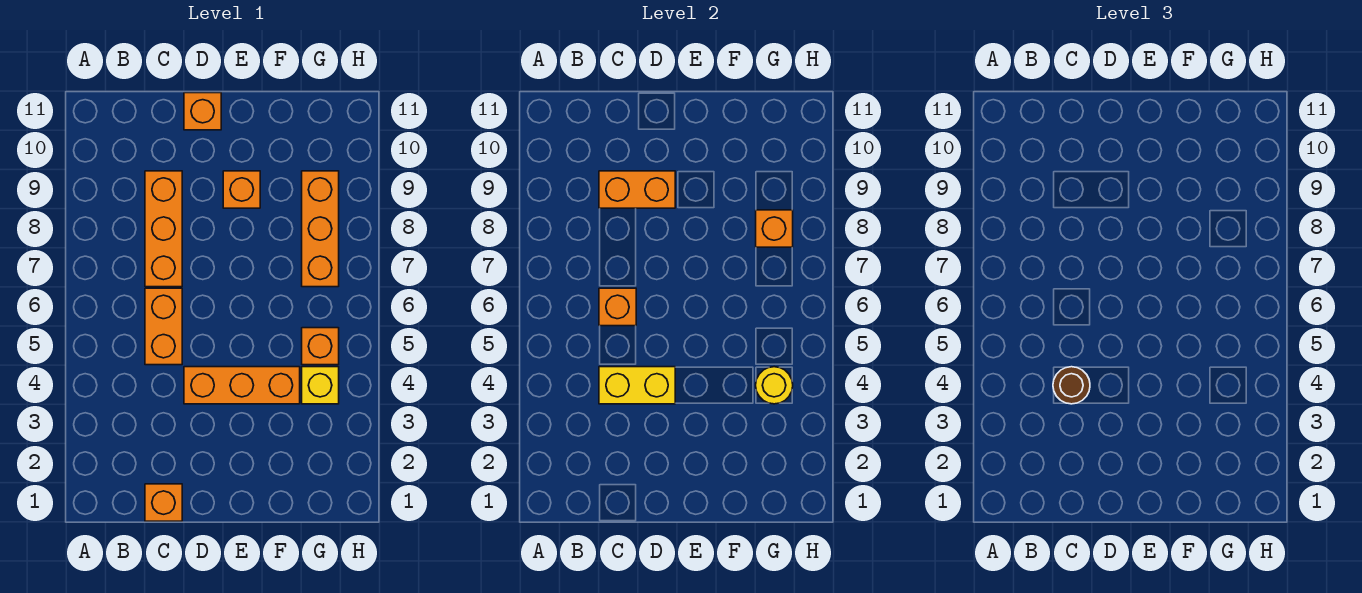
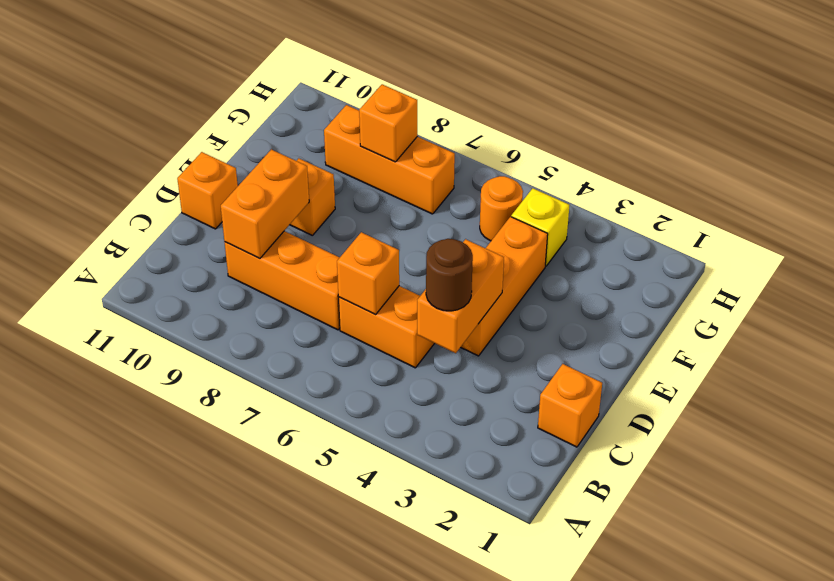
yellow brick C4:D4 level 2 -> orange brick C4:D4 level 2
yellow round brick G4 level 2 -> none
orange brick G5 level 1 -> orange round brick G5 level 1

